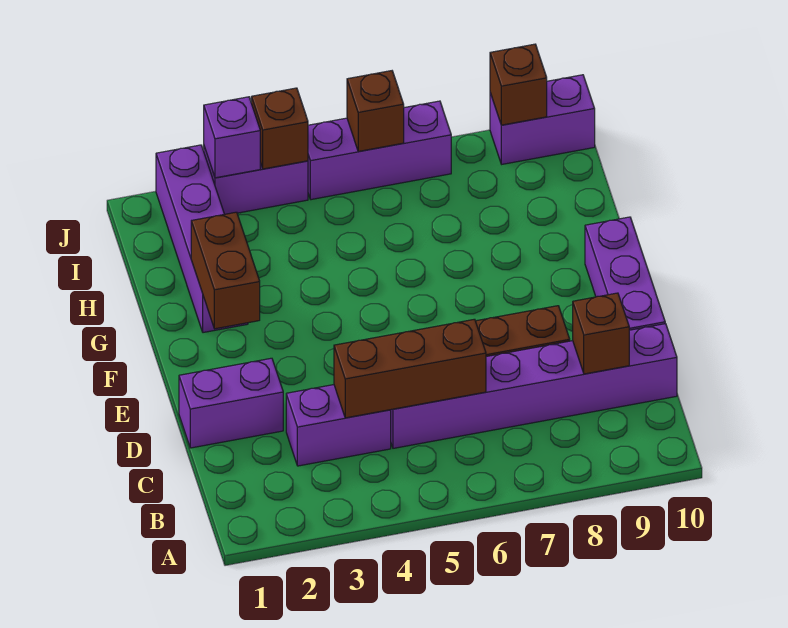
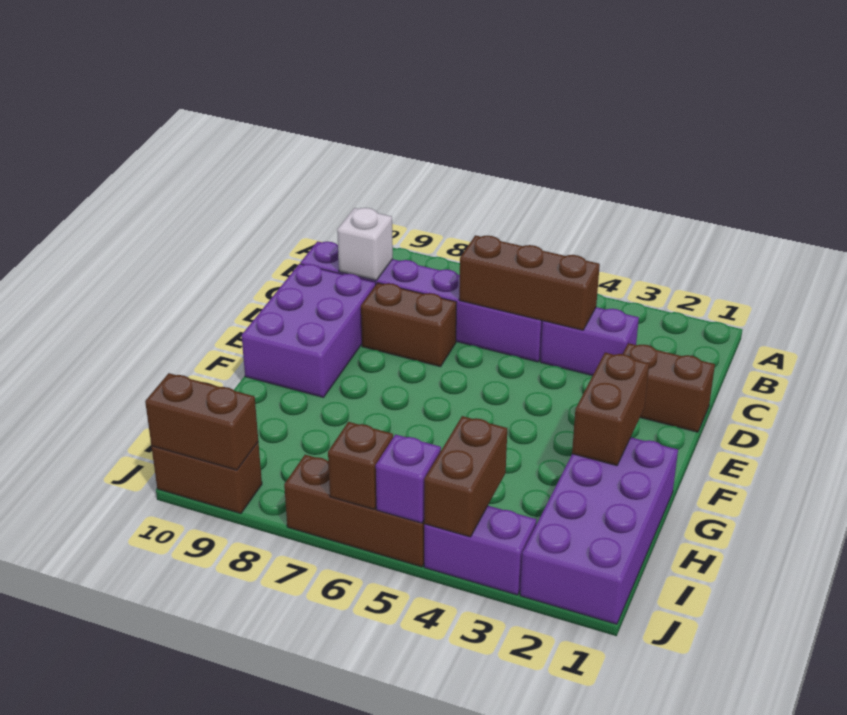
brown brick C9 level 2 -> white brick C9 level 2
purple brick D1:D2 level 1 -> brown brick D1:D2 level 1
purple brick D10:F10 level 1 -> purple brick D9:F10 level 1
purple brick G2:J2 level 1 -> purple brick G1:J2 level 1
purple brick J3 level 2 -> purple brick J5 level 2
brown brick J4 level 2 -> brown brick I4:J4 level 2
purple brick J5:J7 level 1 -> brown brick J5:J7 level 1
purple brick J9:J10 level 1 -> brown brick J9:J10 level 1
brown brick J9 level 2 -> brown brick J9:J10 level 2

